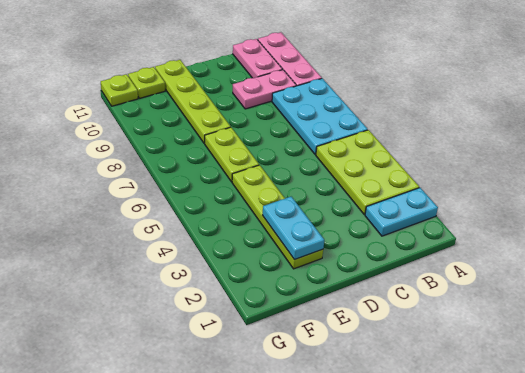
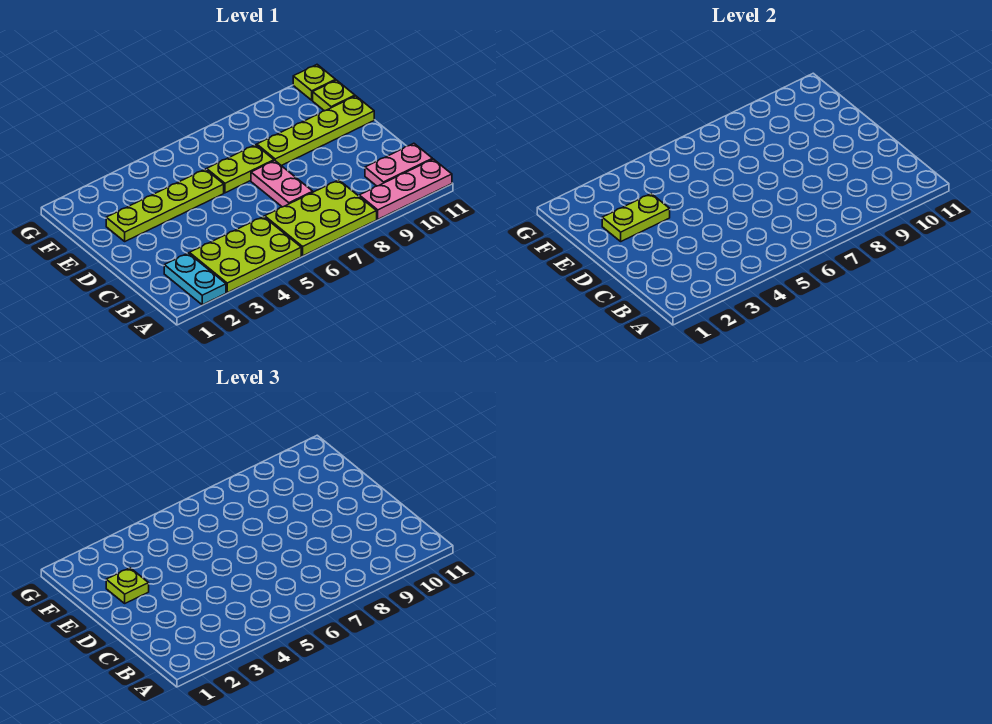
cyan plate A6:B8 level 1 -> lime plate A6:B8 level 1
pink plate B9:C9 level 1 -> pink plate C7:D7 level 1
cyan plate E2:E3 level 2 -> lime plate E2:E3 level 2
none -> lime plate E2 level 3

